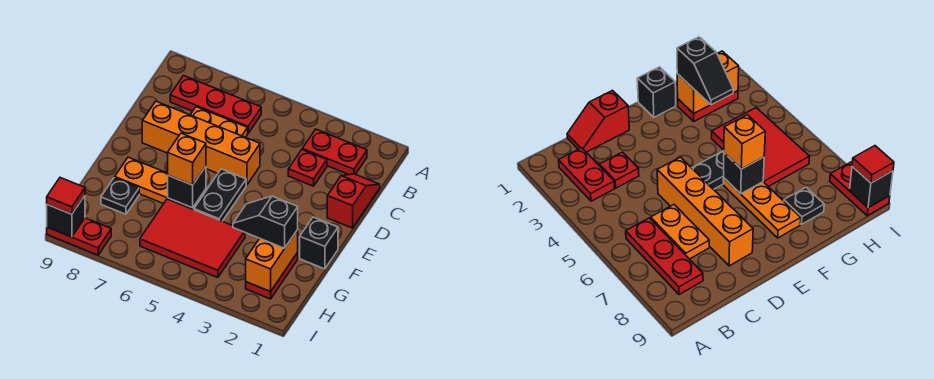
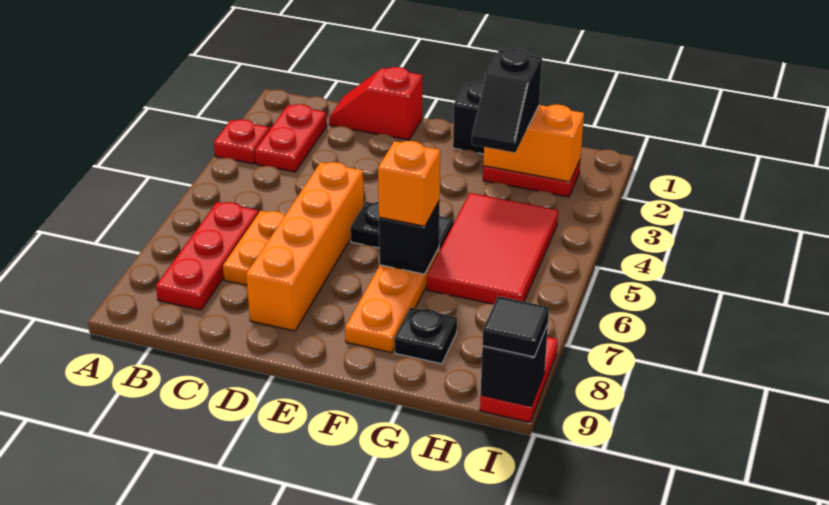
red plate C3 level 1 -> red plate A3 level 1
red tile I9 level 3 -> black tile I9 level 3

